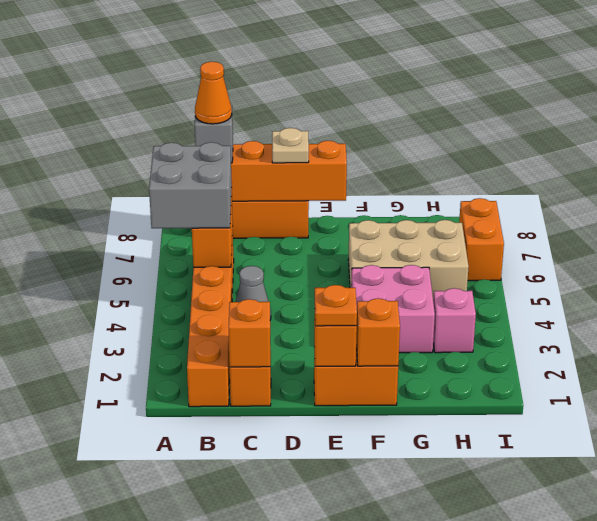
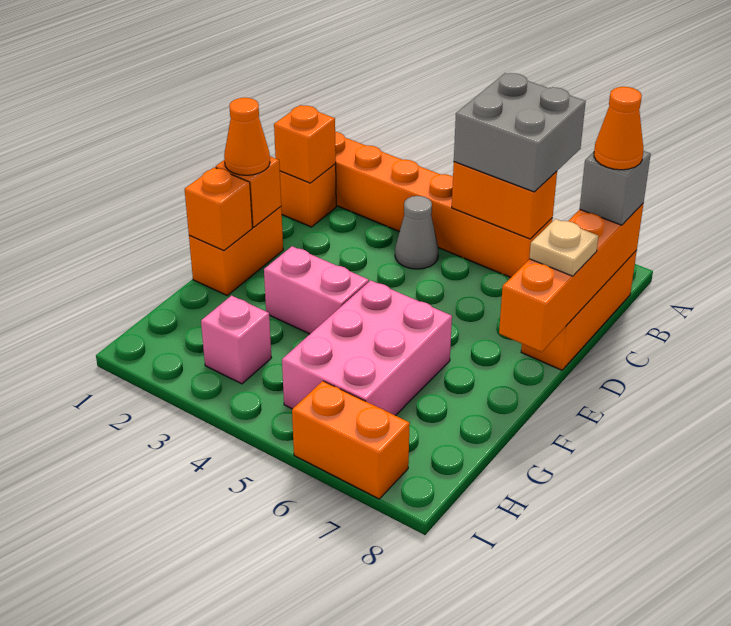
orange plate E1 level 3 -> orange cone E1 level 3
pink brick F3:G4 level 1 -> pink brick F3:F4 level 1
tan brick F5:H6 level 1 -> pink brick F5:H6 level 1

